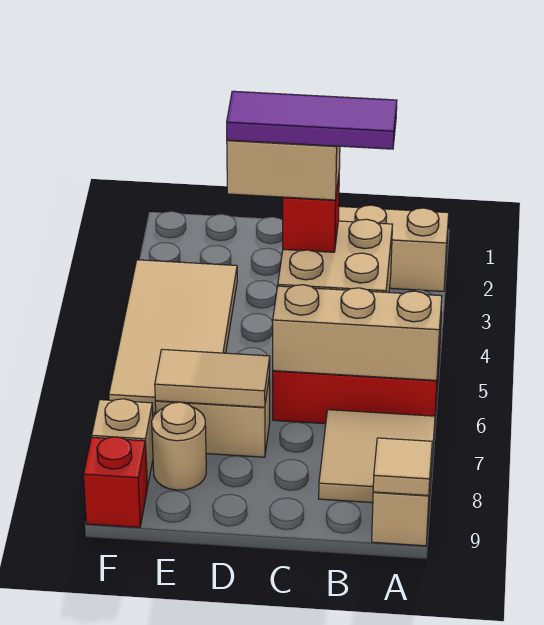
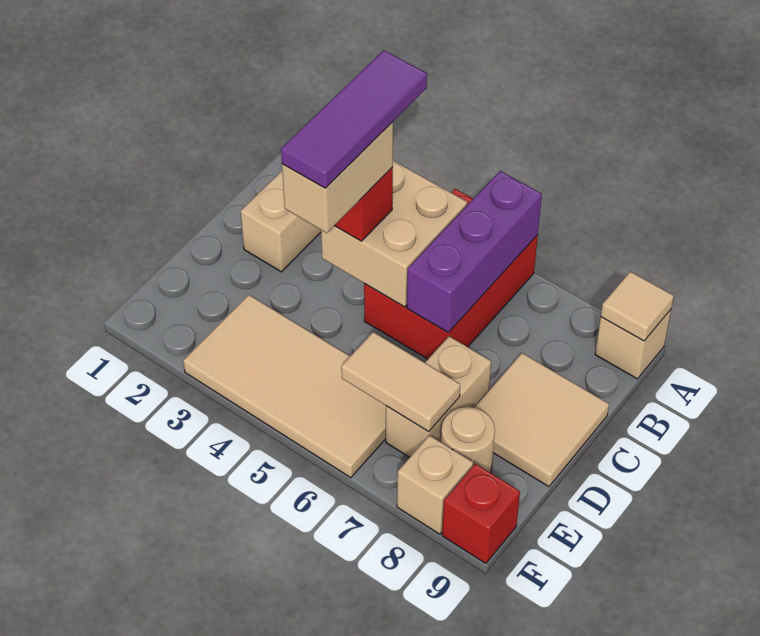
tan brick A6:C6 level 2 -> purple brick A6:C6 level 2
tan tile A7:B8 level 1 -> tan tile C8:D9 level 1
tan tile D7:E7 level 2 -> tan tile E6:E7 level 2

